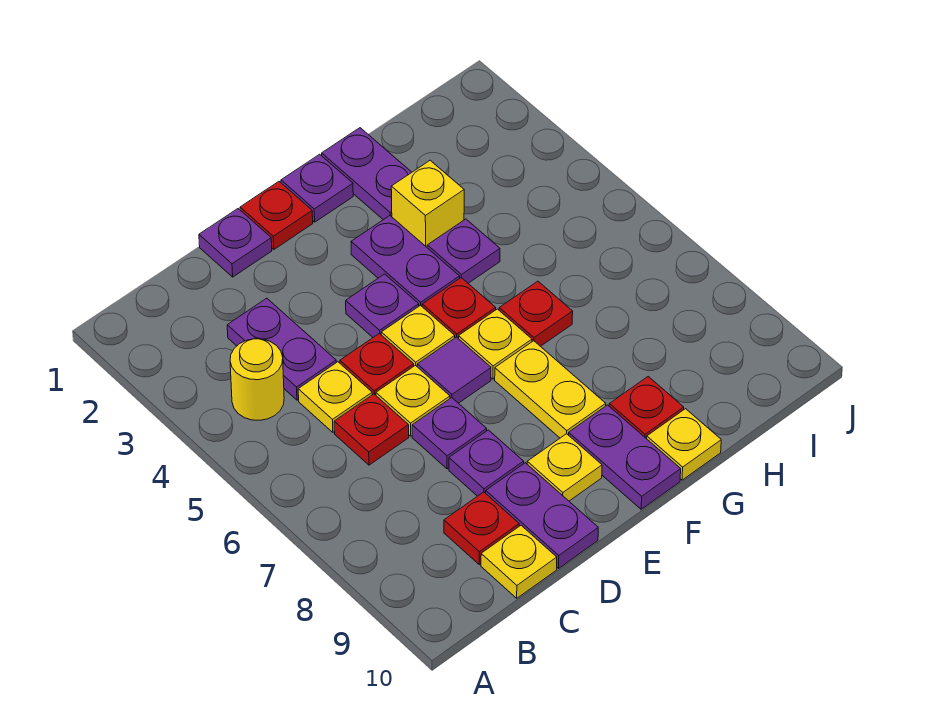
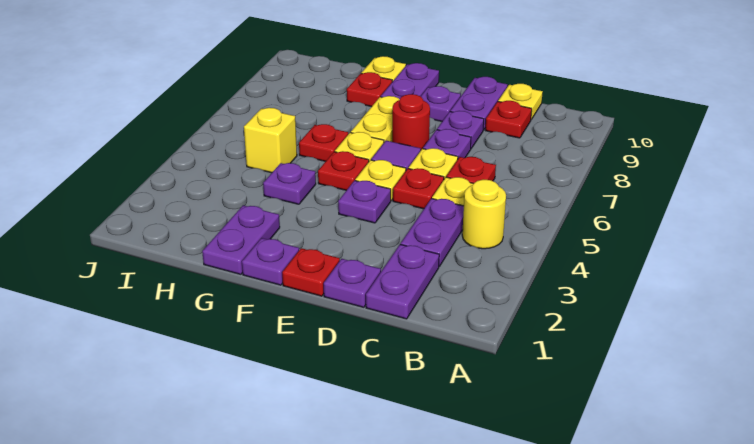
none -> red round brick E7 level 1
yellow plate E9 level 1 -> purple plate E9 level 1
purple plate F3:F4 level 1 -> purple plate C1:C2 level 1
yellow brick G3 level 1 -> yellow brick H5 level 1

